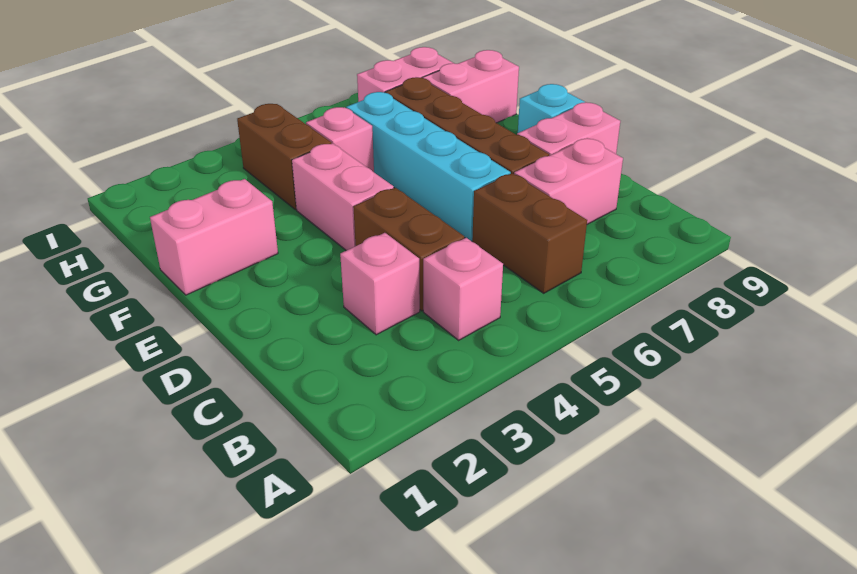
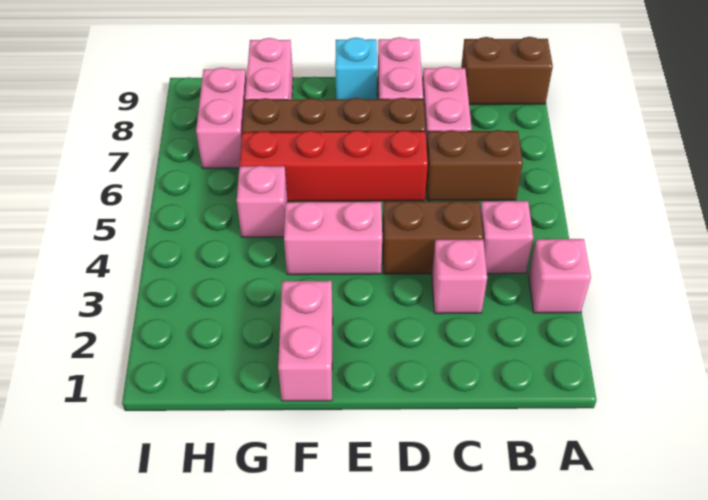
none -> pink brick A3 level 1
cyan brick D6:G6 level 1 -> red brick D6:G6 level 1
brown brick G4:H4 level 1 -> brown brick A9:B9 level 1

